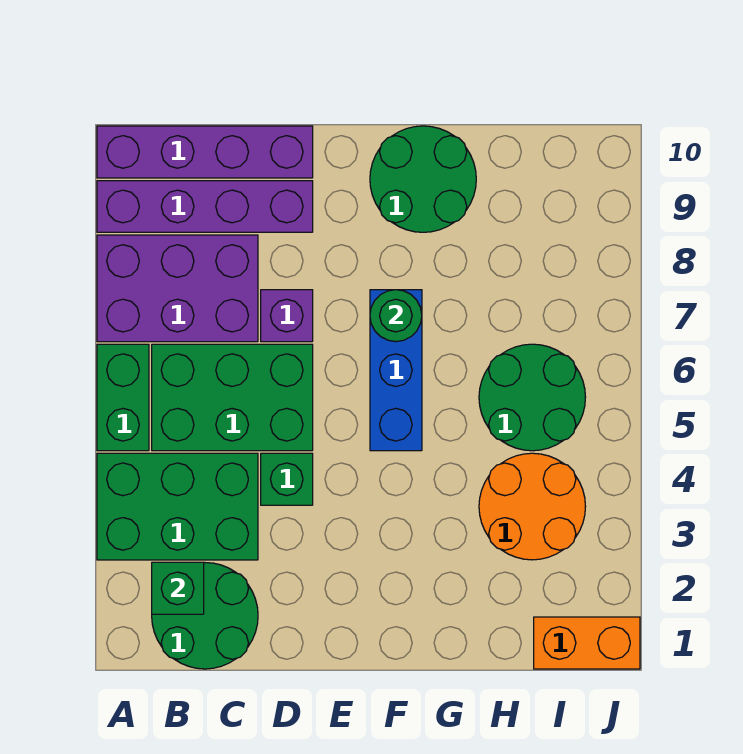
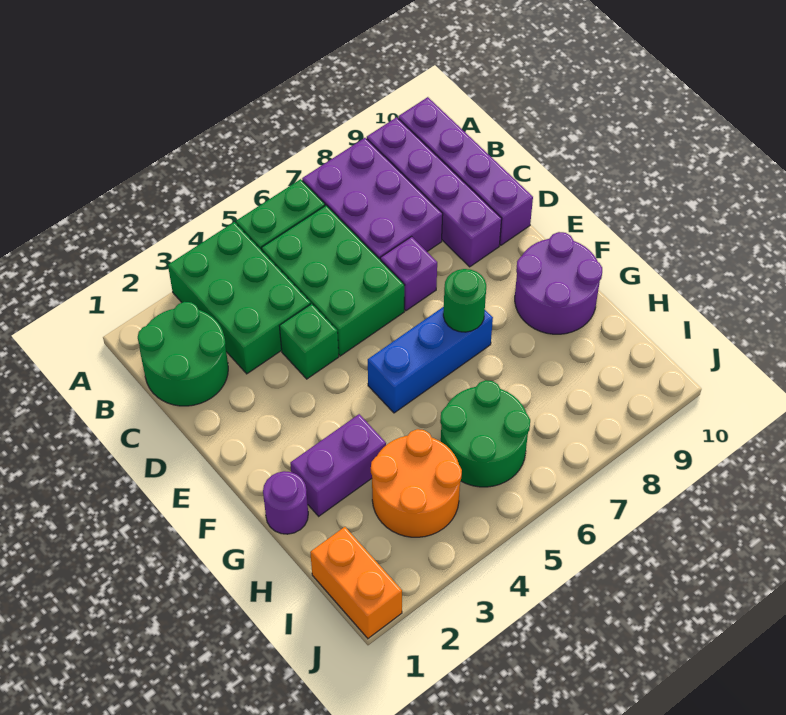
green brick B2 level 2 -> none
green round brick F9:G10 level 1 -> purple round brick F9:G10 level 1
none -> purple round brick G1 level 1
none -> purple brick G2:G3 level 1

